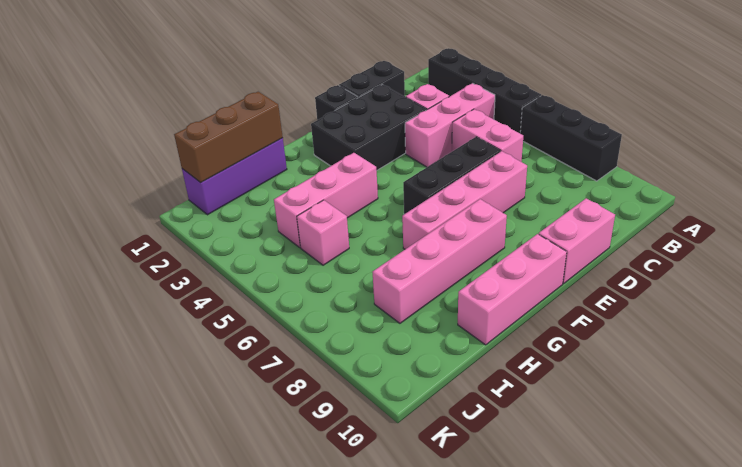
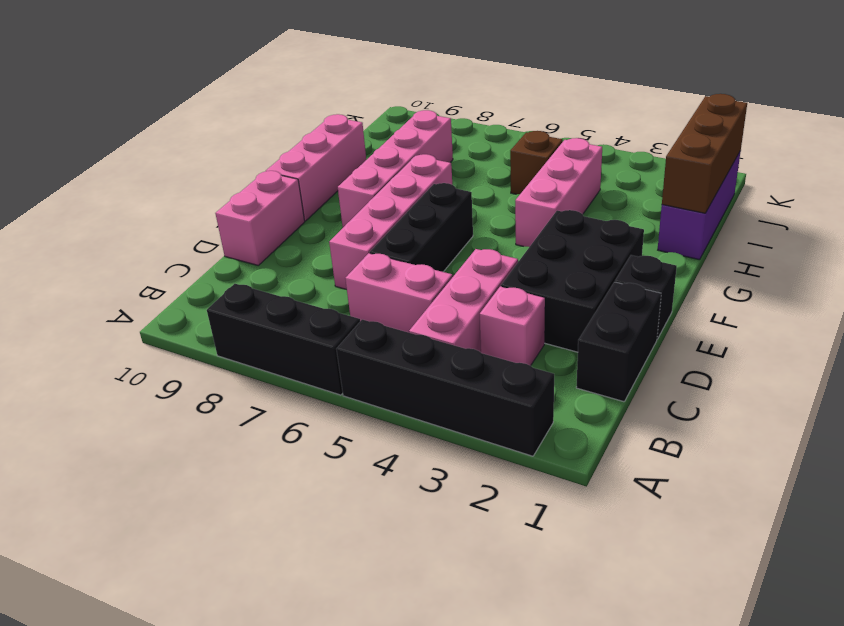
pink brick I5 level 1 -> brown brick I5 level 1

